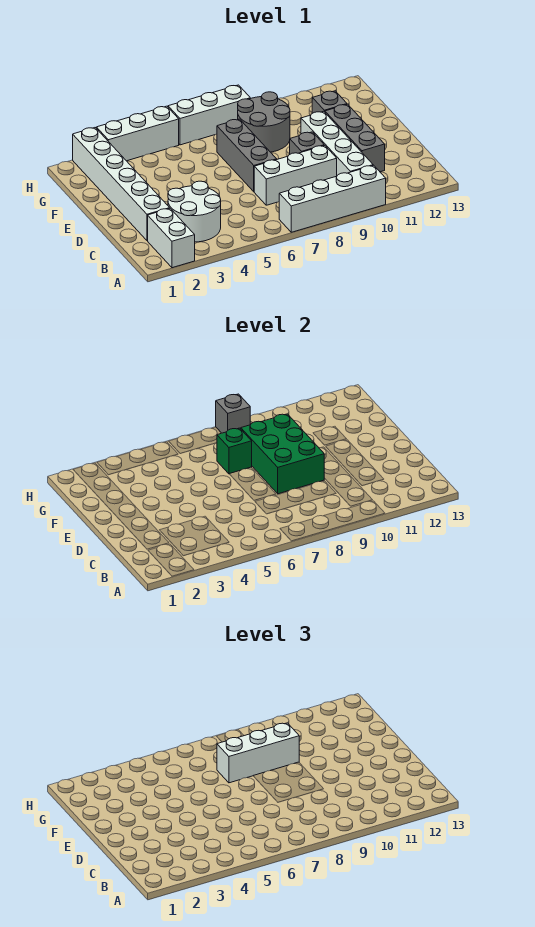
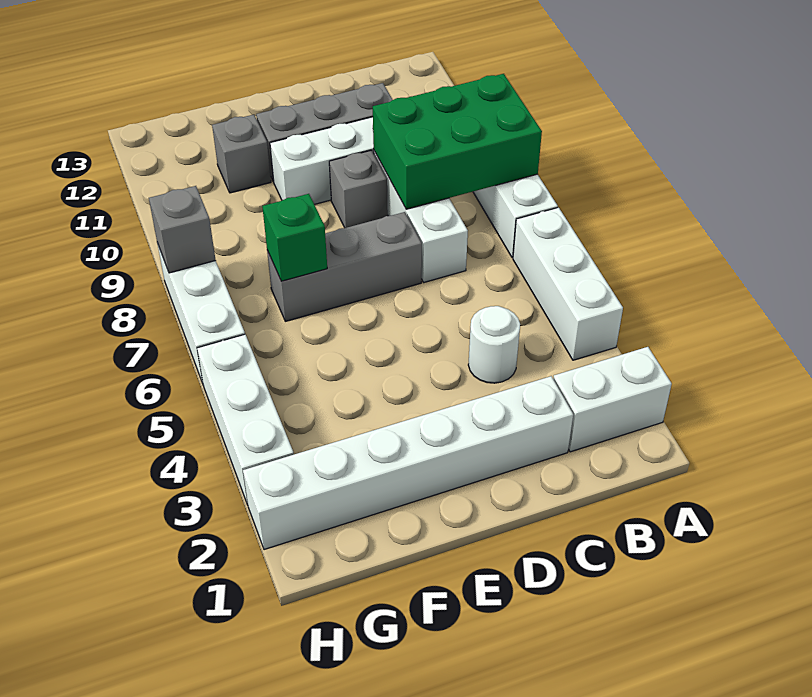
white round brick B3:C4 level 1 -> white round brick C4 level 1
green brick D8:F9 level 2 -> green brick A8:C9 level 2
white brick F7:F9 level 3 -> white brick A4:A6 level 1
grey round brick F8:G9 level 1 -> none

